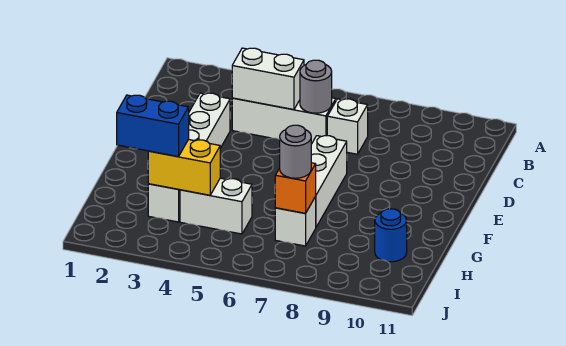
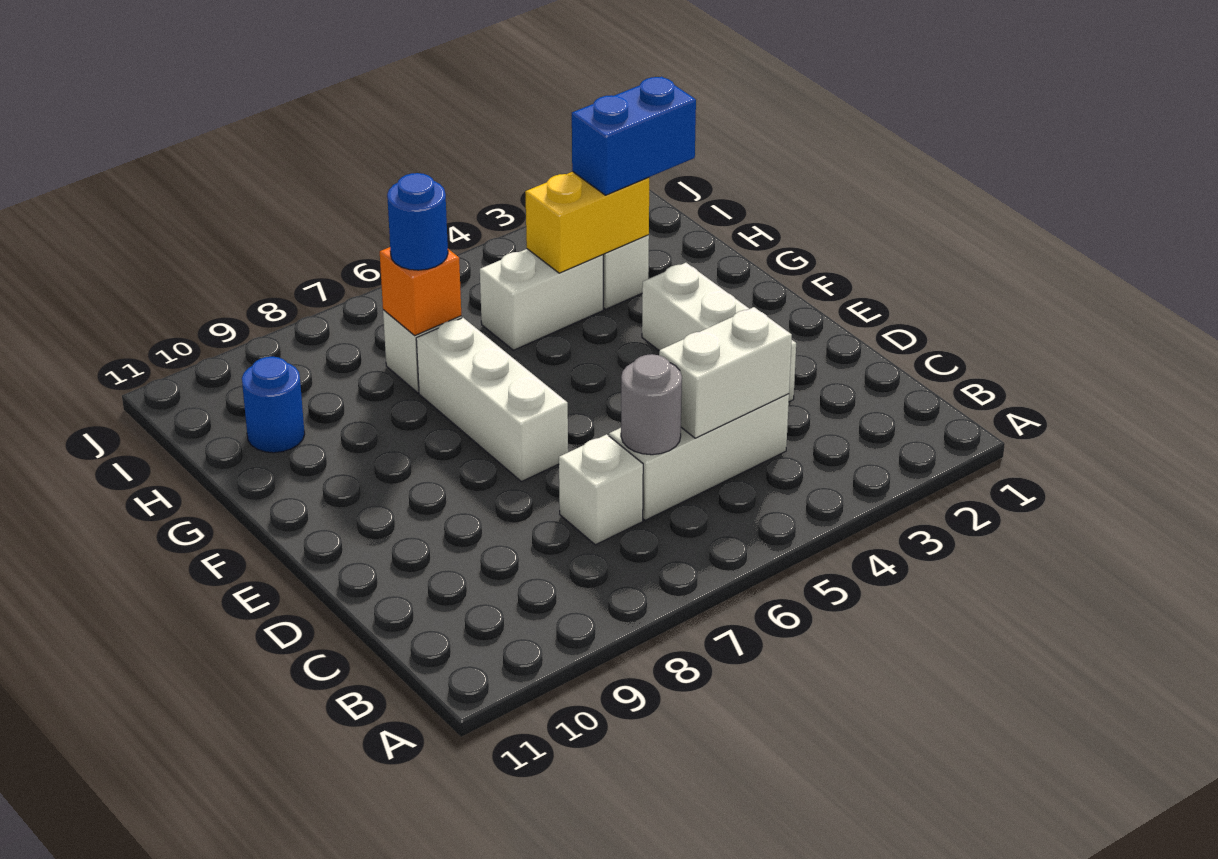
grey round brick H7 level 3 -> blue round brick H7 level 3

